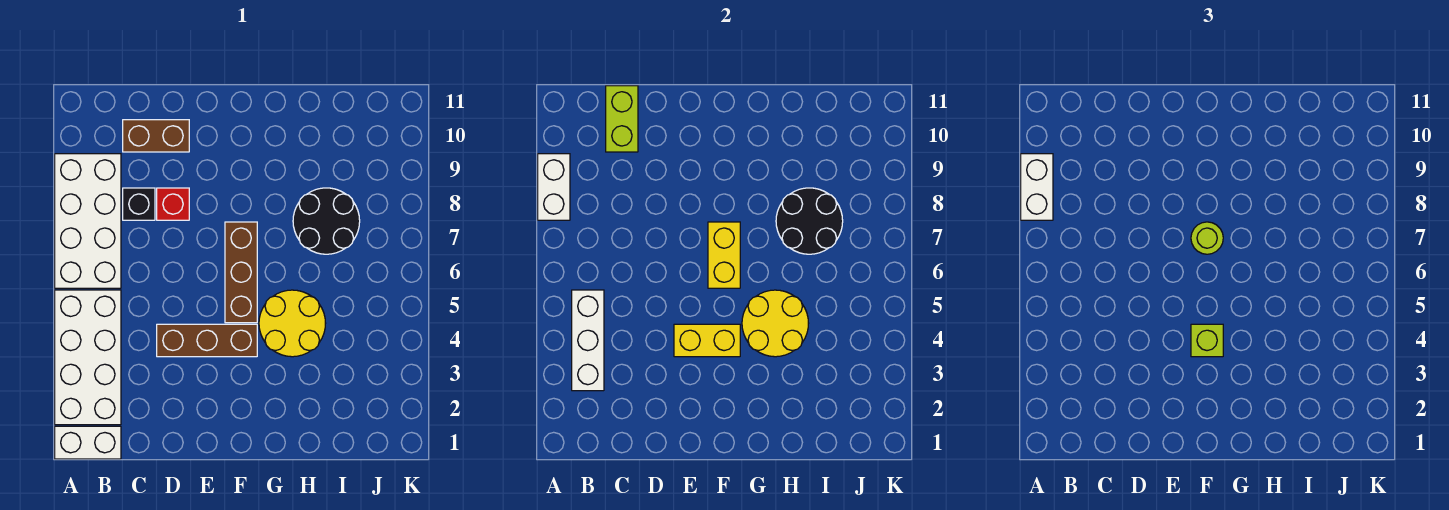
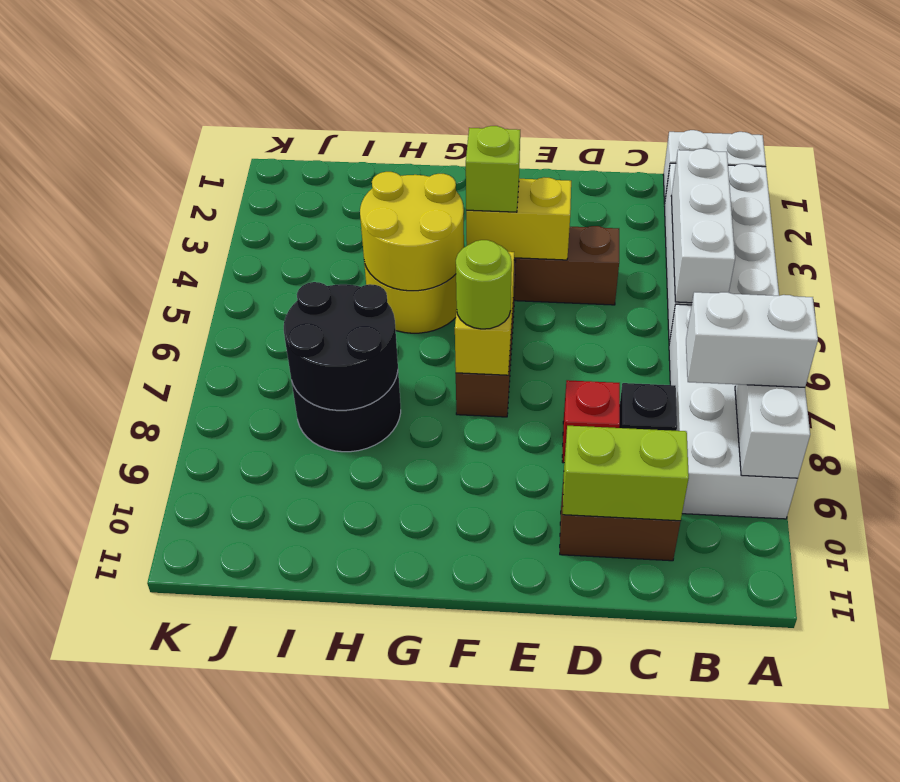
white brick A8:A9 level 3 -> white brick A8:B8 level 3
lime brick C10:C11 level 2 -> lime brick C10:D10 level 2

